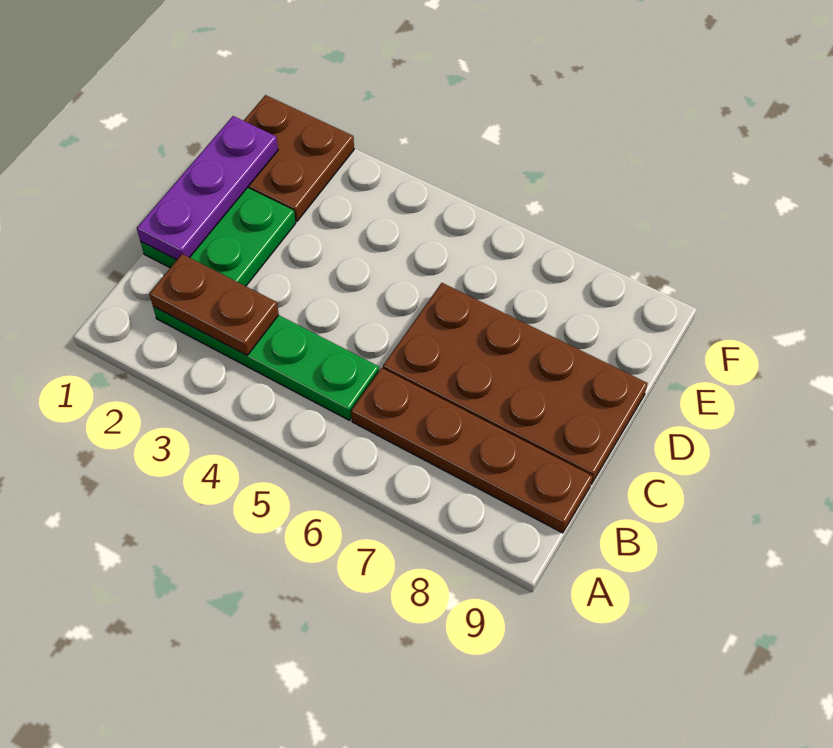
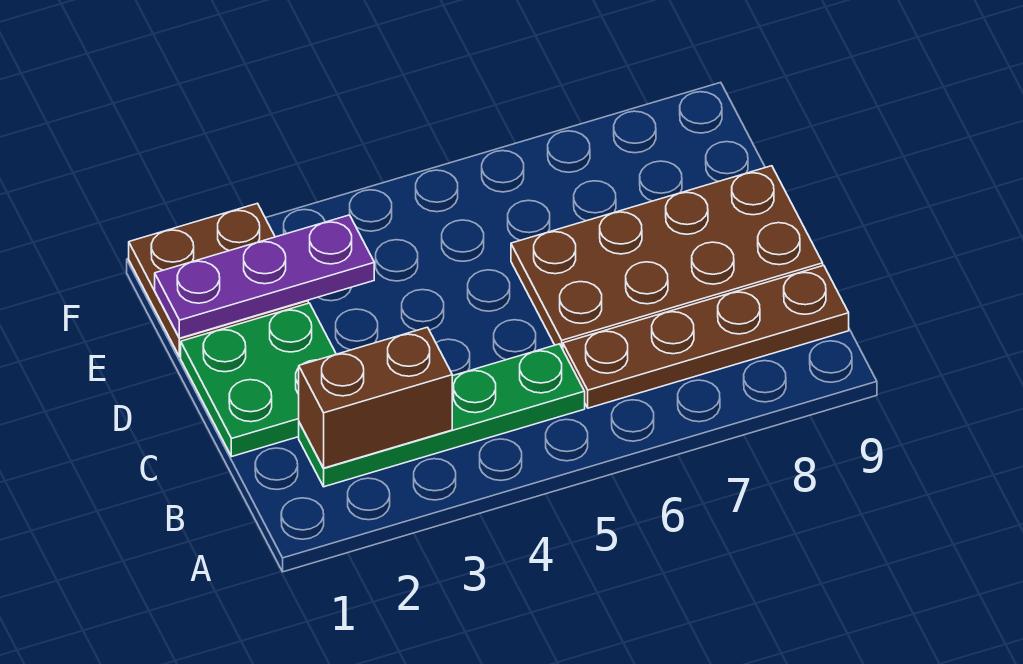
brown plate B2:B3 level 2 -> brown brick B2:B3 level 2
purple plate C1:E1 level 2 -> purple plate E1:E3 level 2

